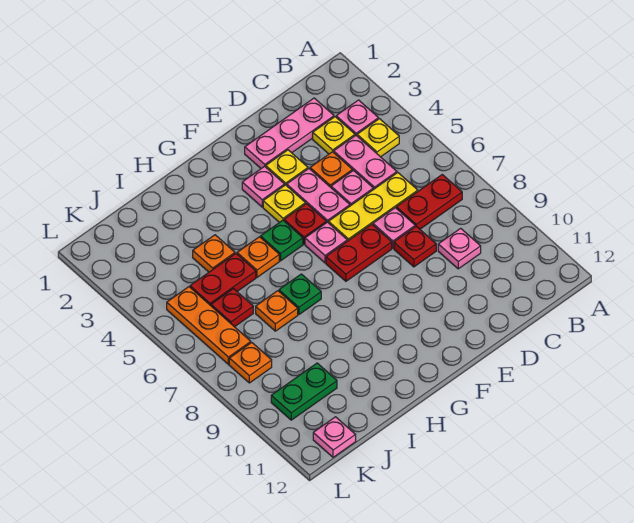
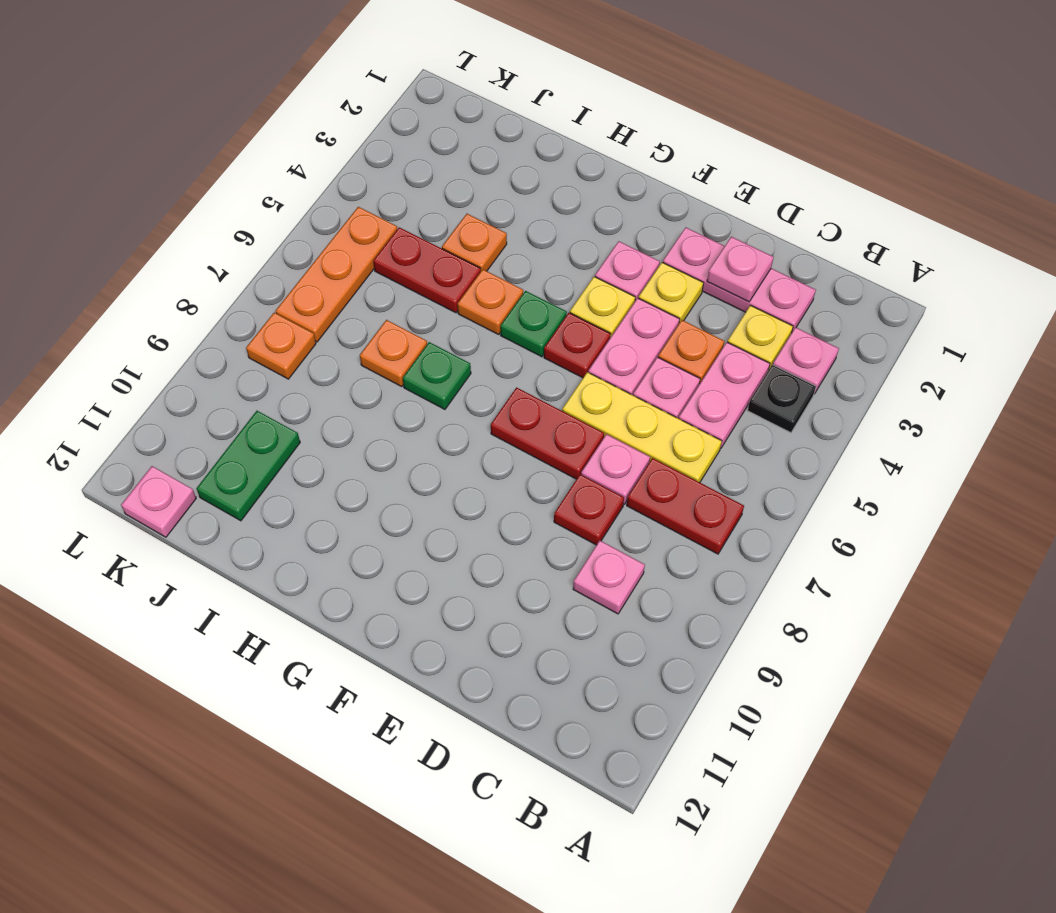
yellow plate B4 level 1 -> black plate B4 level 1
pink plate F6 level 1 -> pink plate D2 level 2
red plate J6 level 1 -> none
green plate J10:K10 level 1 -> green plate J10:J11 level 1

